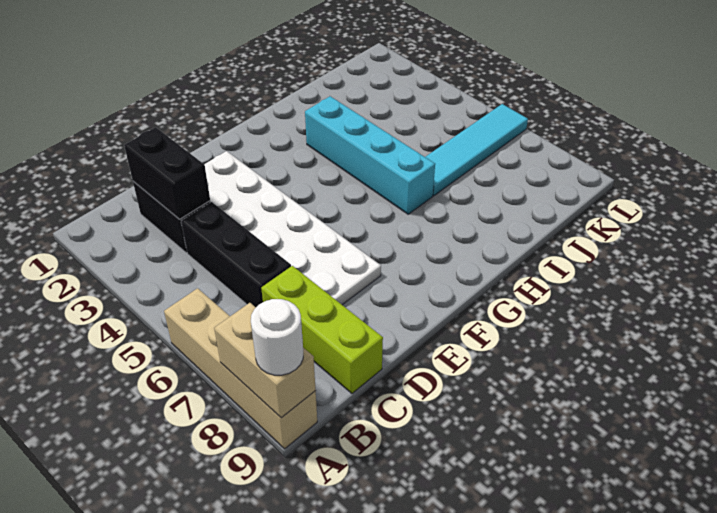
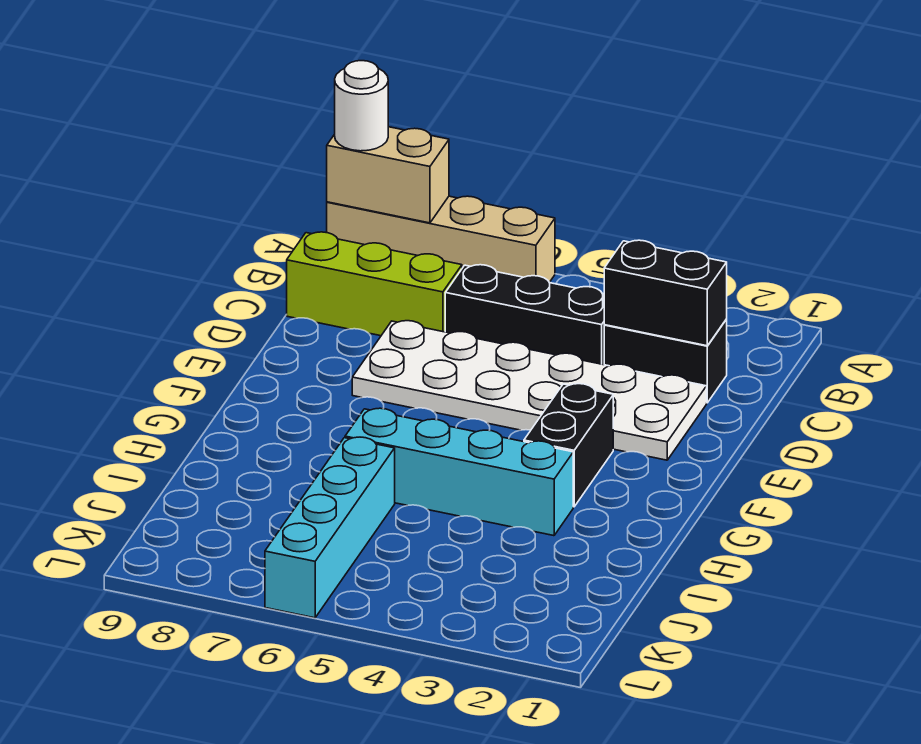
none -> black brick F3:G3 level 1
cyan tile I6:L6 level 1 -> cyan brick I6:L6 level 1

